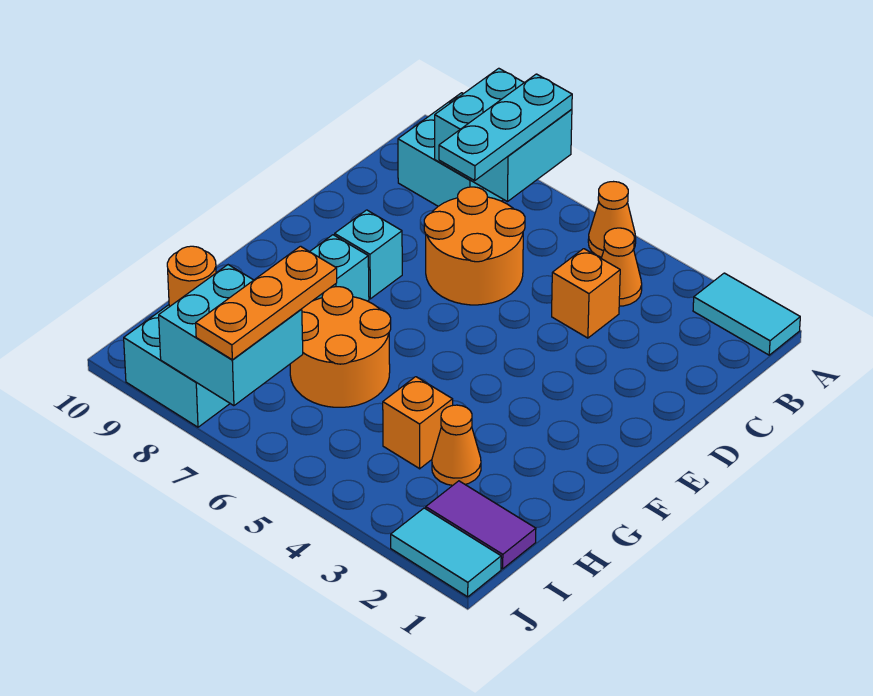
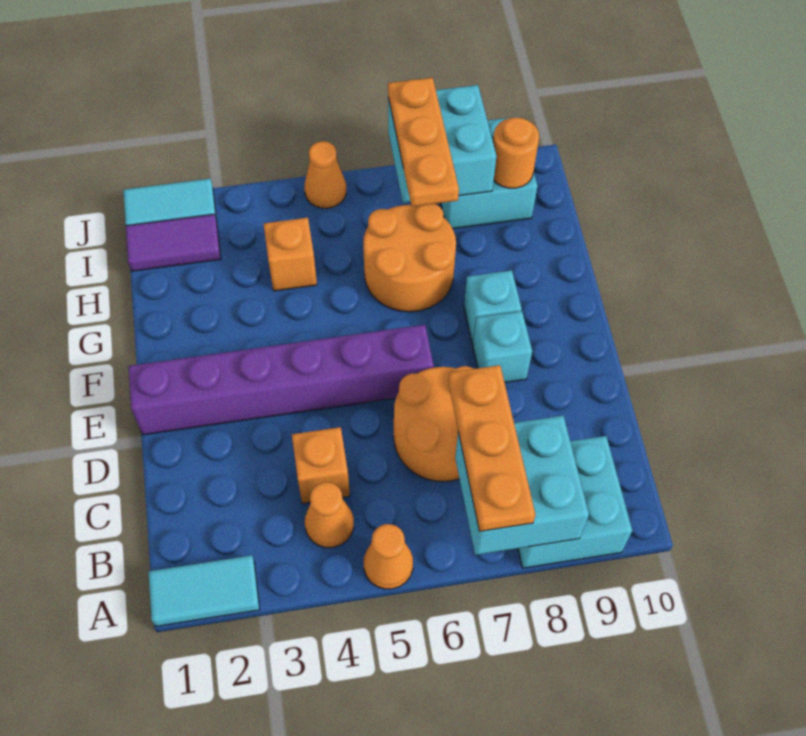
cyan plate A7:C7 level 3 -> orange plate A7:C7 level 3
none -> purple brick E1:E6 level 1
orange cone H3 level 1 -> orange cone J5 level 1

